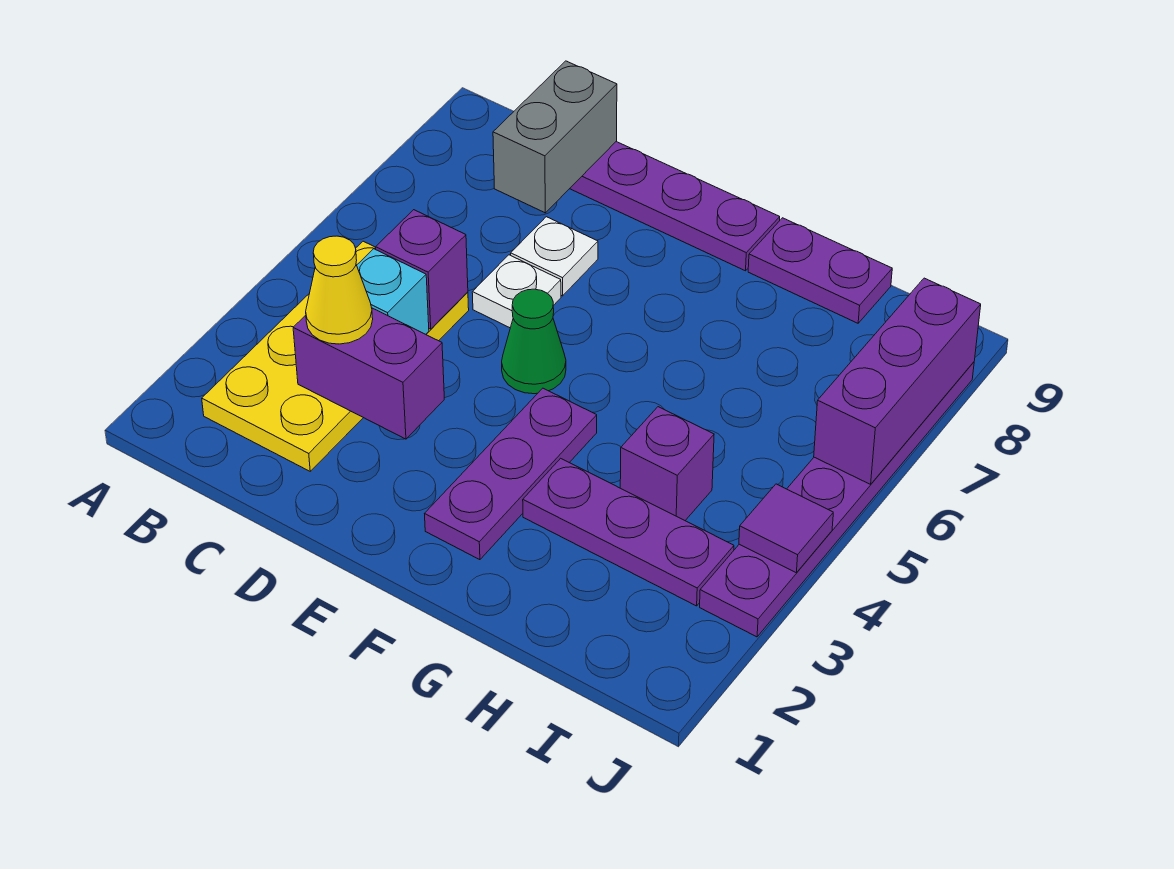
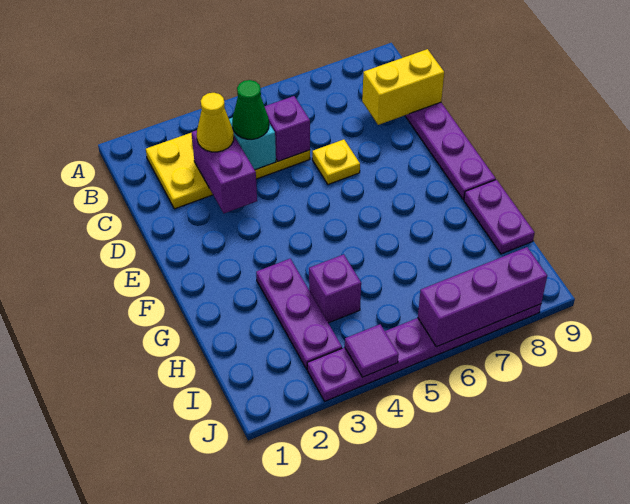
grey brick C8:C9 level 2 -> yellow brick C8:C9 level 2
white plate D6 level 1 -> yellow plate D6 level 1
white plate D7 level 1 -> none
green cone E5 level 1 -> green cone C4 level 3
purple plate F2:F4 level 1 -> none

